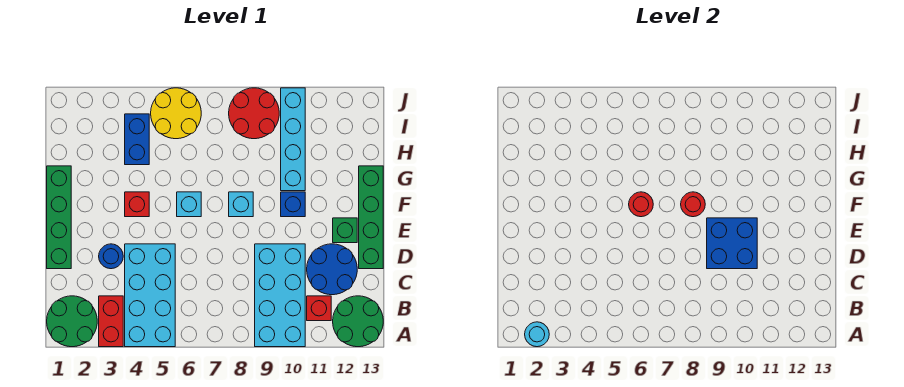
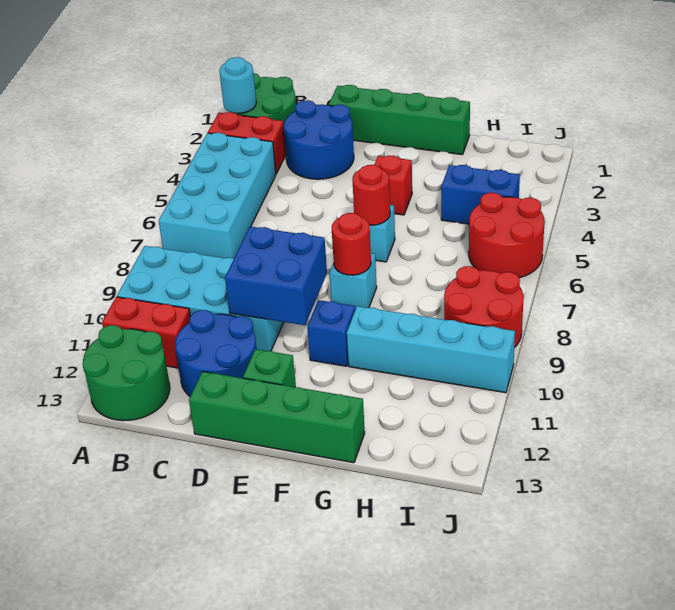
cyan brick A4:D5 level 1 -> cyan brick A4:B7 level 1
red brick B11 level 1 -> red brick A11:B11 level 1
blue round brick D3 level 1 -> blue round brick C2:D3 level 1
yellow round brick I5:J6 level 1 -> red round brick I5:J6 level 1

